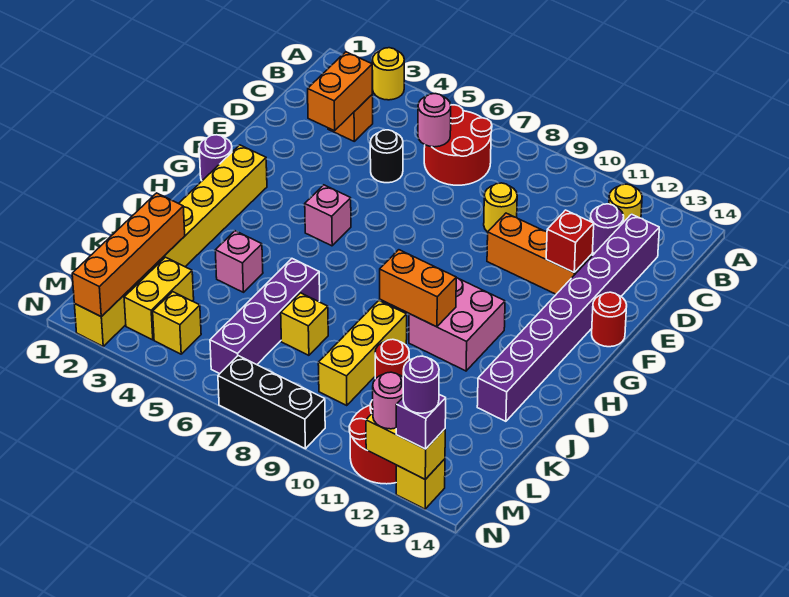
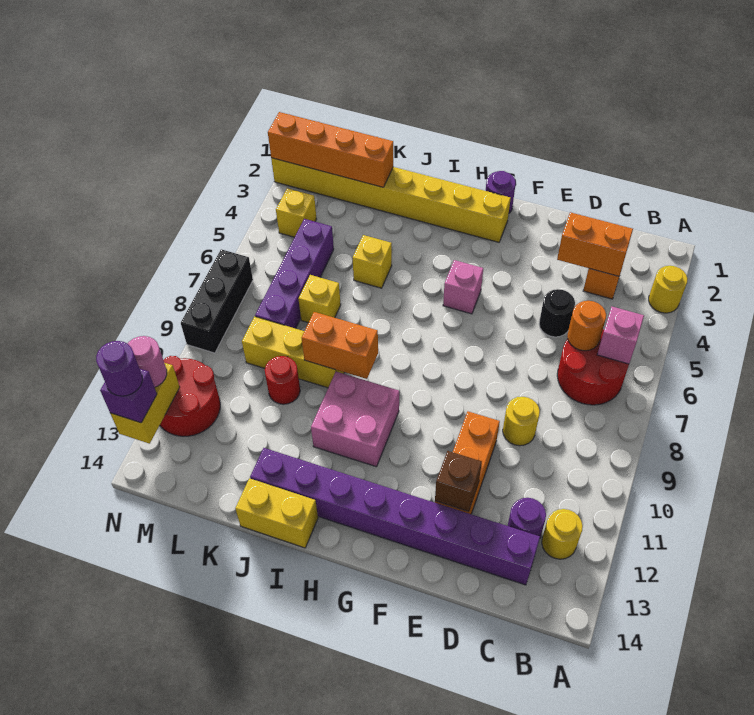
pink round brick C6 level 2 -> orange round brick C6 level 2
red brick E12 level 2 -> brown brick E12 level 2
red round brick F14 level 1 -> none
orange brick I9:I10 level 2 -> orange brick I9:J9 level 2
pink brick J4 level 1 -> pink brick B6 level 2
purple brick J6:M6 level 1 -> purple brick L5:L8 level 1
yellow brick L3:M3 level 1 -> yellow brick I14:J14 level 1
yellow brick N13 level 1 -> yellow brick J5 level 1

